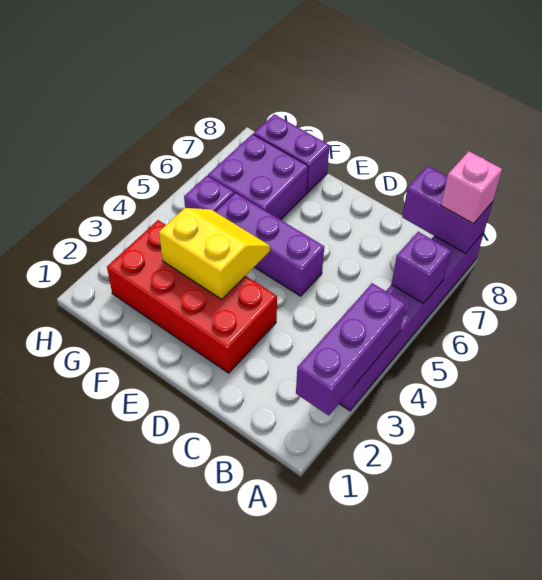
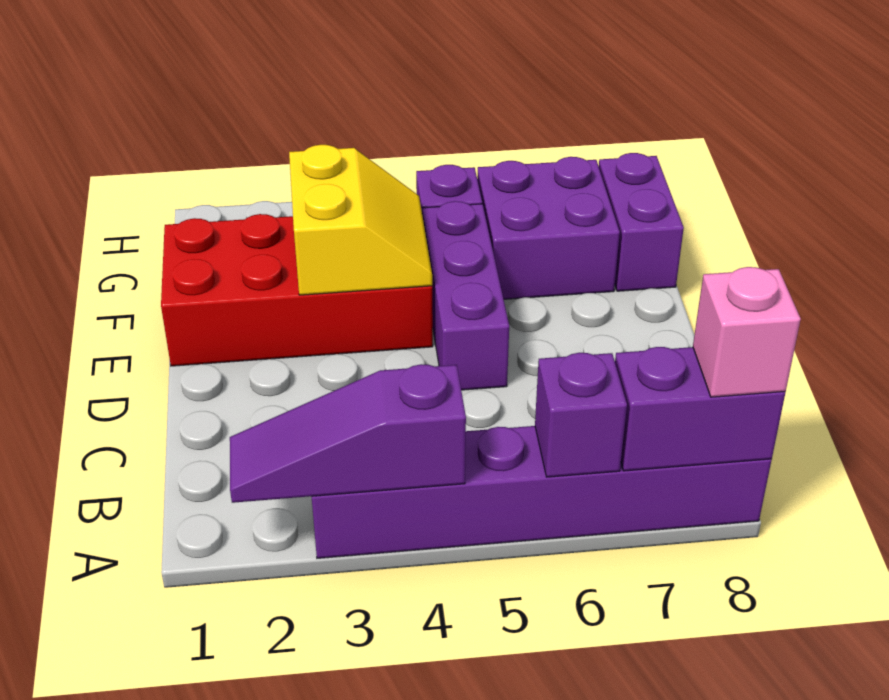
purple brick A2:A4 level 2 -> purple slope A2:A4 level 2 top 4
purple brick A8:B8 level 2 -> purple brick A7:A8 level 2
red brick D2:G3 level 1 -> red brick E1:F4 level 1

